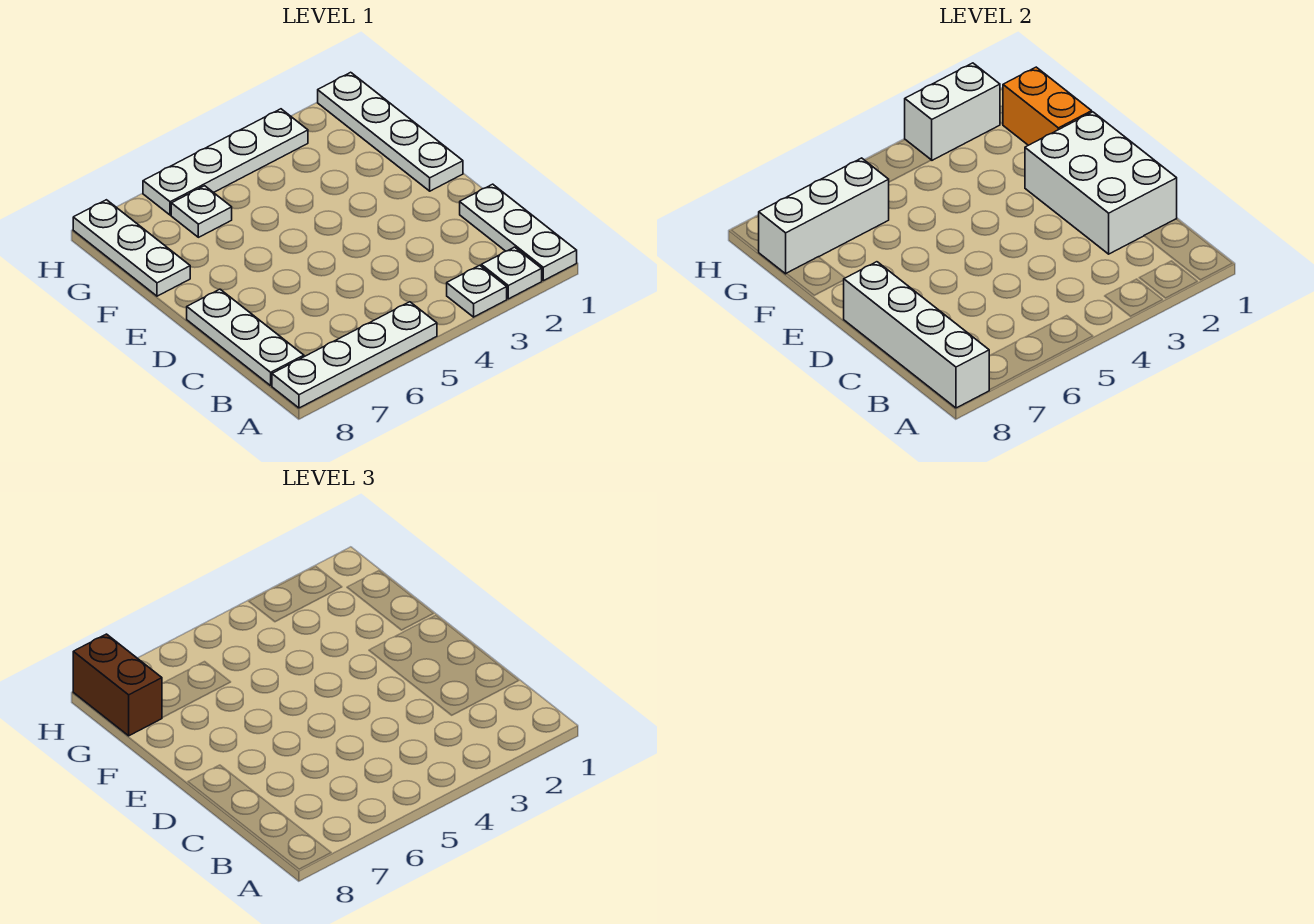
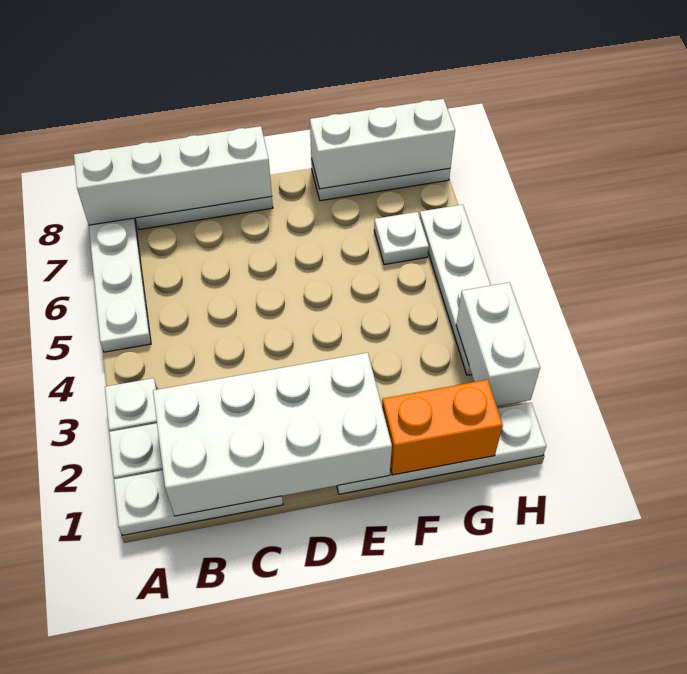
white brick C1:E2 level 2 -> white brick B1:E2 level 2
white brick G6:G8 level 2 -> white brick F8:H8 level 2
brown brick G8:H8 level 3 -> none

